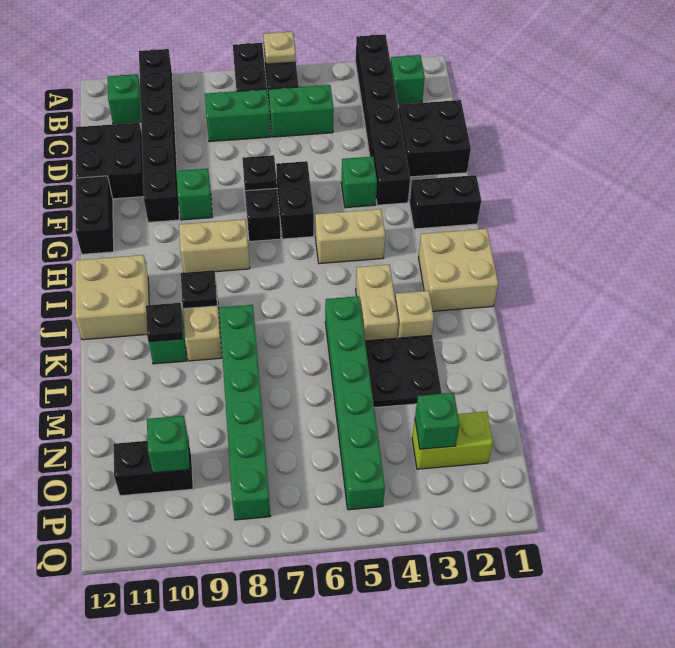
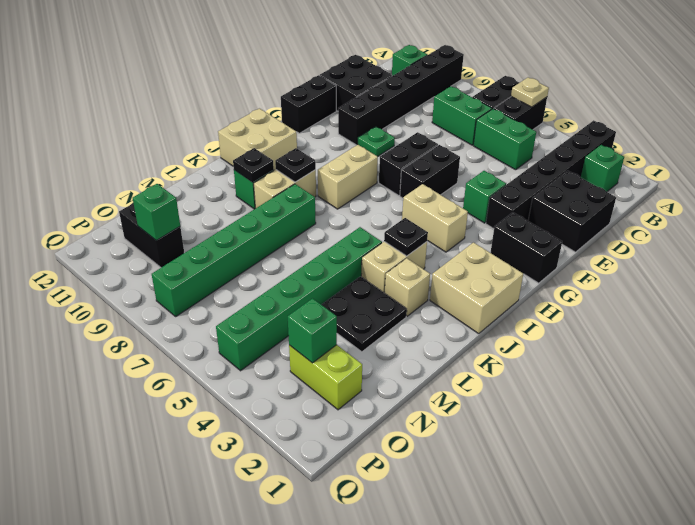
black plate F7 level 2 -> black plate J4 level 2
green brick F9 level 1 -> green plate F9 level 1
tan brick H8:H9 level 1 -> tan brick H8:I8 level 1

